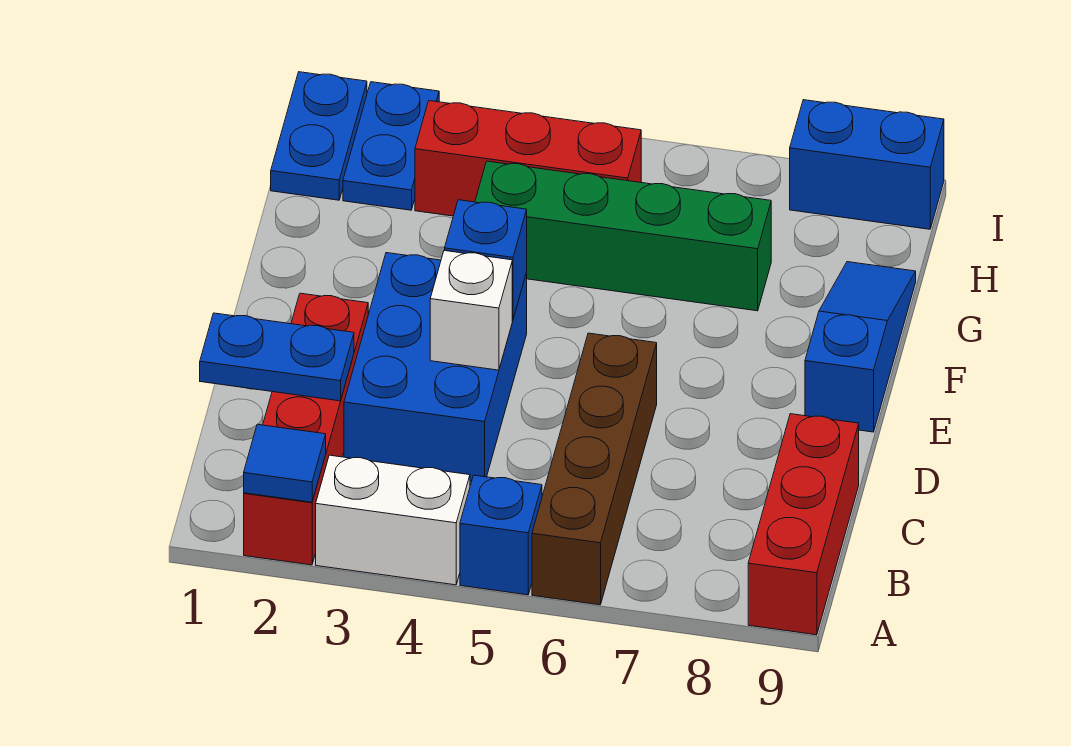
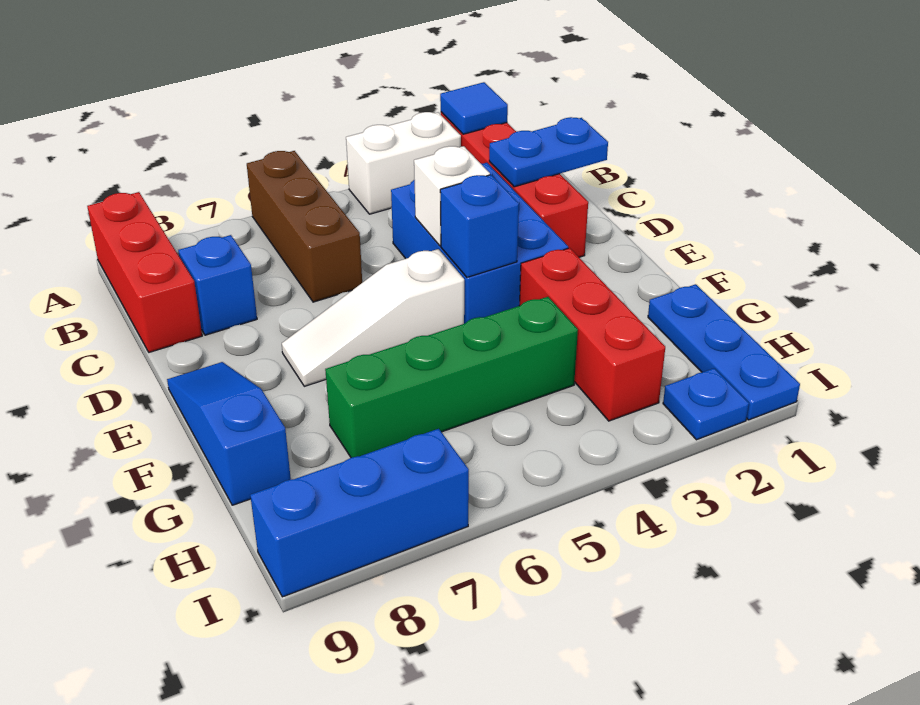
blue brick A5 level 1 -> blue brick C8 level 1
brown brick A6:D6 level 1 -> brown brick A6:C6 level 1
none -> white slope E5:E7 level 1 top 5
blue slope E9:G9 level 1 top E -> blue slope E9:G9 level 1 top G
blue plate H1:I1 level 1 -> blue plate G1:I1 level 1
blue plate H2:I2 level 1 -> blue plate I2 level 1
red brick H3:H5 level 1 -> red brick F3:H3 level 1
blue brick I8:I9 level 1 -> blue brick I7:I9 level 1

